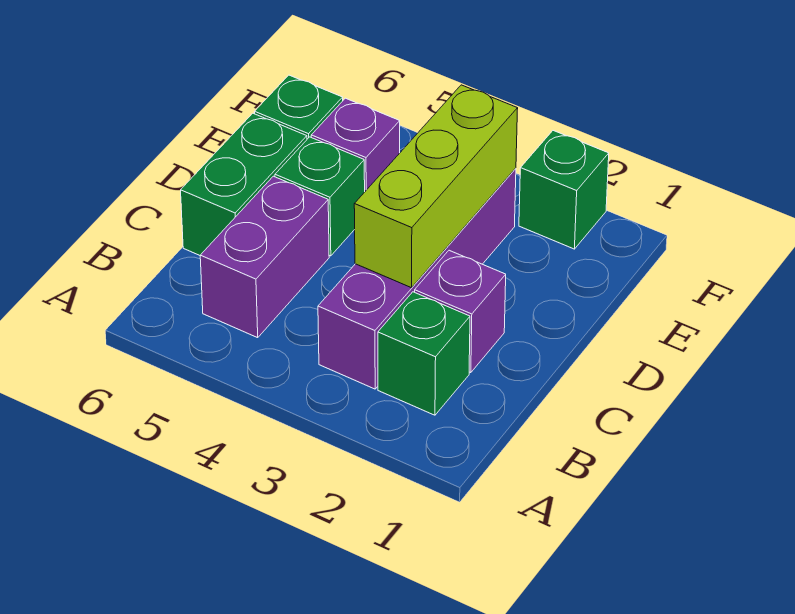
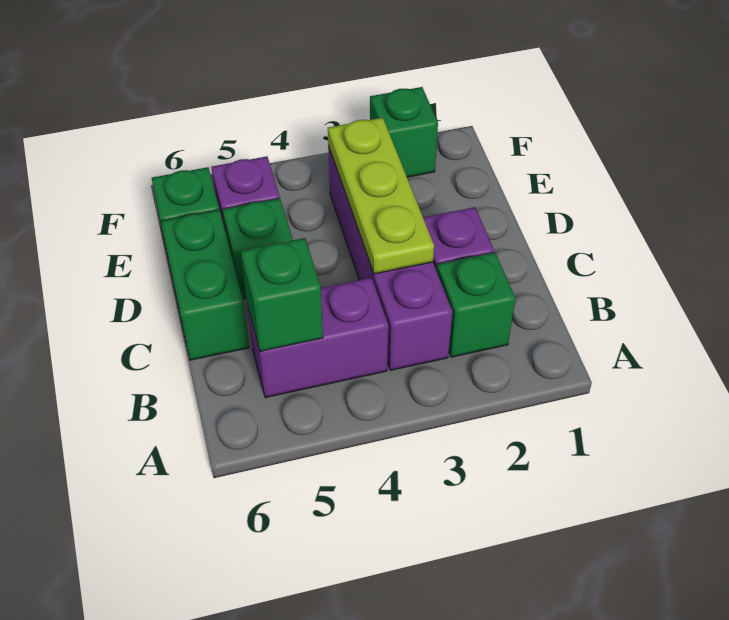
purple brick B5:C5 level 1 -> purple brick B4:B5 level 1
none -> green brick B5 level 2
lime brick C3:E3 level 2 -> lime plate C3:E3 level 2

